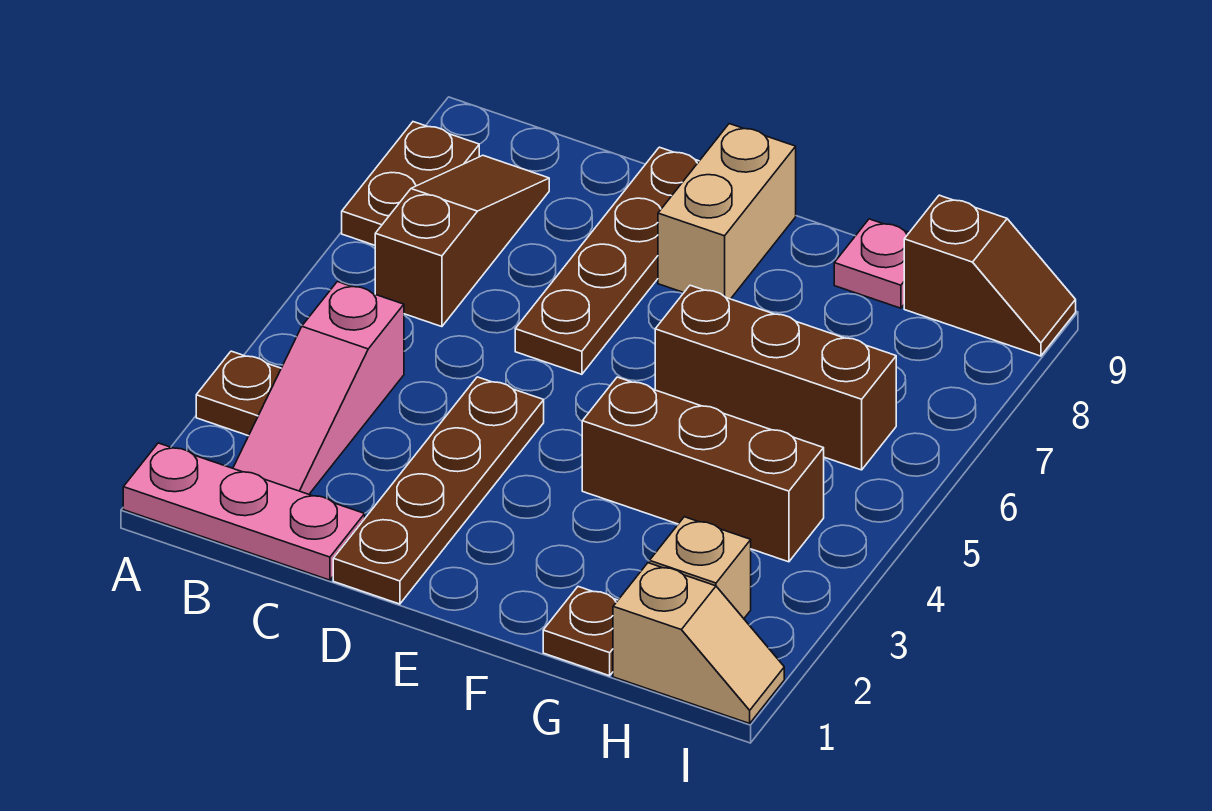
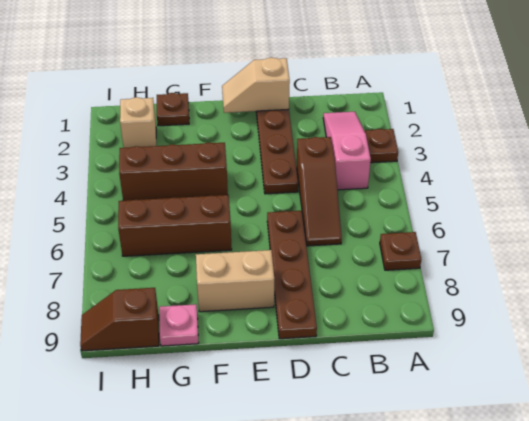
pink plate A1:C1 level 1 -> none
brown plate A7:A8 level 1 -> brown plate A7 level 1
brown slope B6:B8 level 1 top 6 -> brown slope C4:C6 level 1 top 4
tan brick E8:E9 level 1 -> tan brick E8:F8 level 1
tan slope H1:I1 level 1 top H -> tan slope D1:E1 level 2 top D

